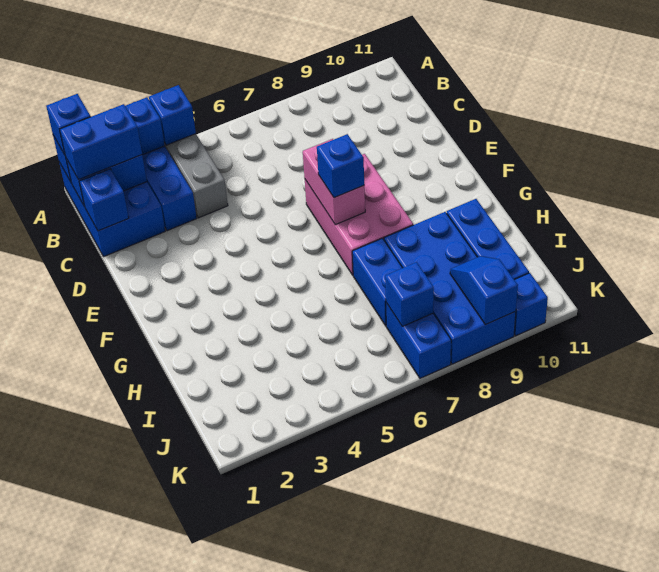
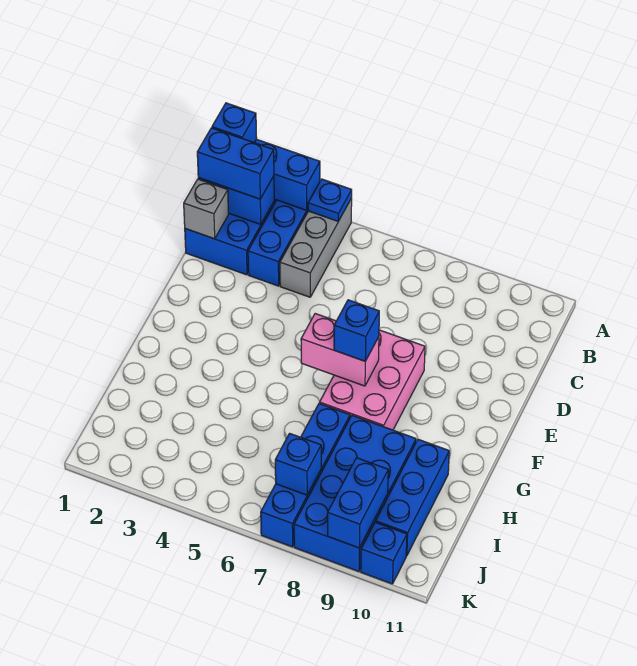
blue brick A4 level 2 -> blue plate A4 level 2
blue brick C1 level 2 -> grey brick C1 level 2
pink brick E7:F7 level 2 -> pink brick F6:F7 level 2
blue slope J9:K9 level 2 top K -> blue brick J9:K9 level 2

